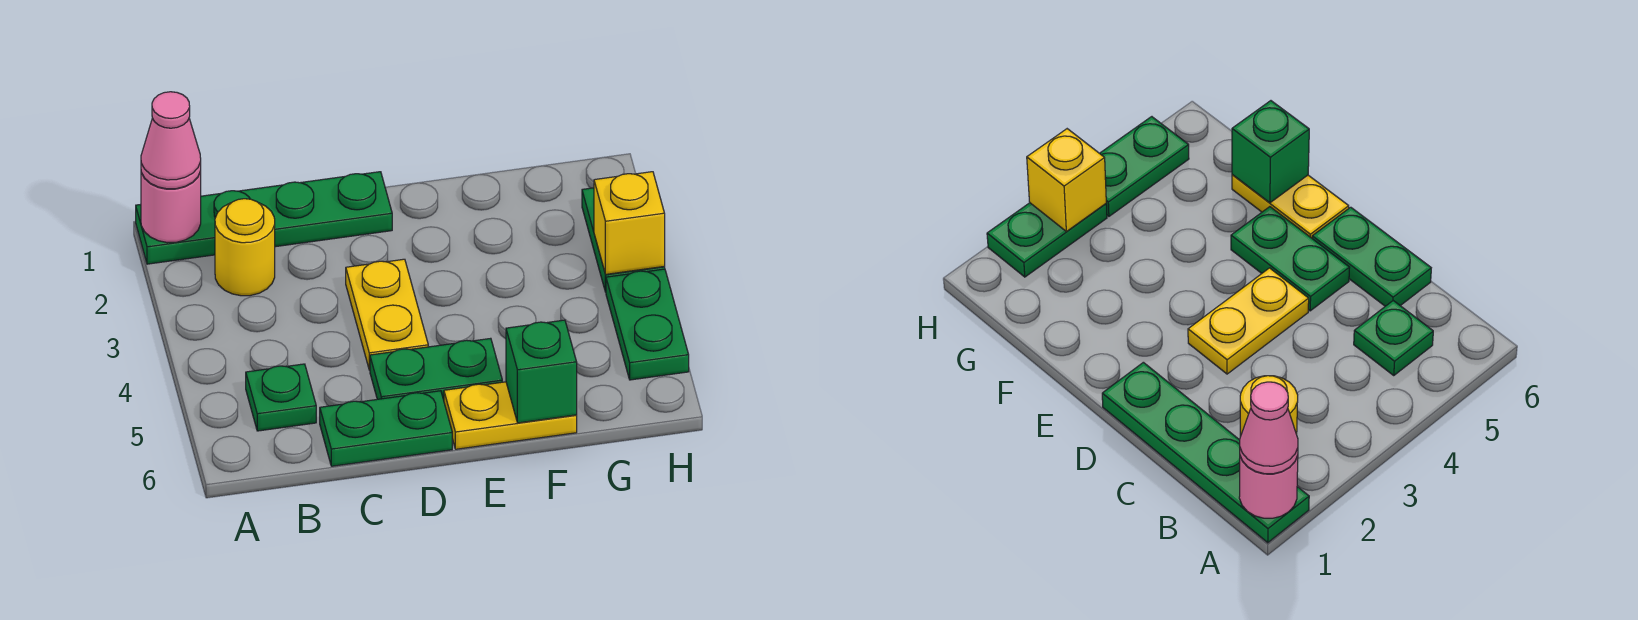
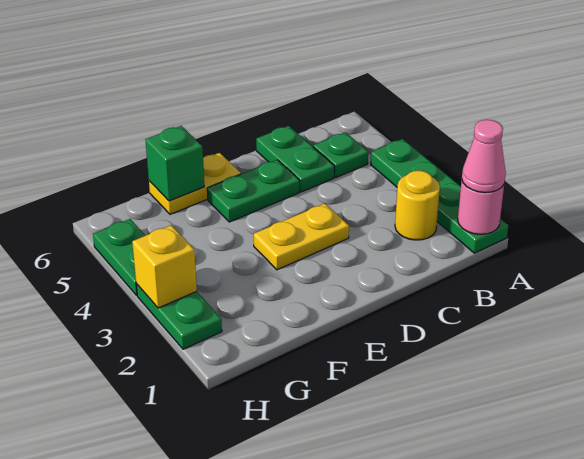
green plate A1:D1 level 1 -> green plate A1:A4 level 1
green plate C6:D6 level 1 -> green plate C5:C6 level 1
yellow plate D3:D4 level 1 -> yellow plate D3:E3 level 1

